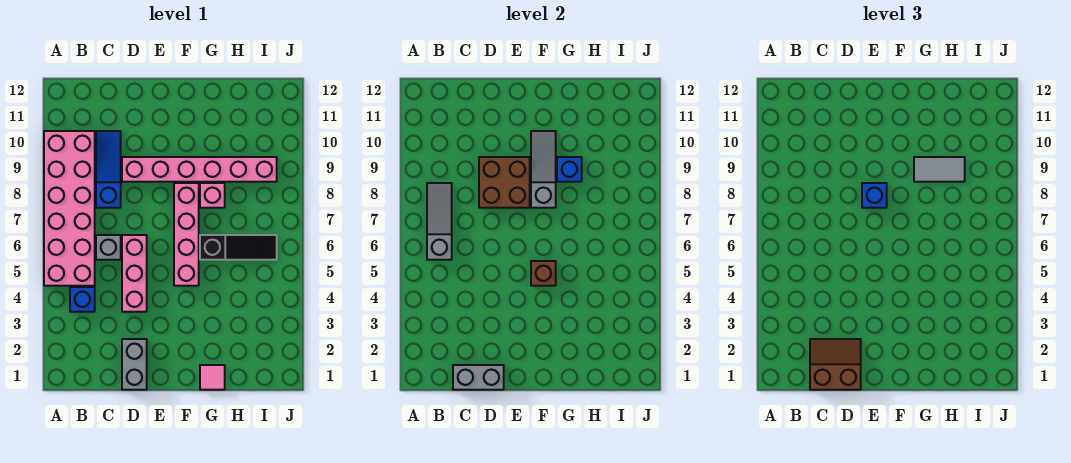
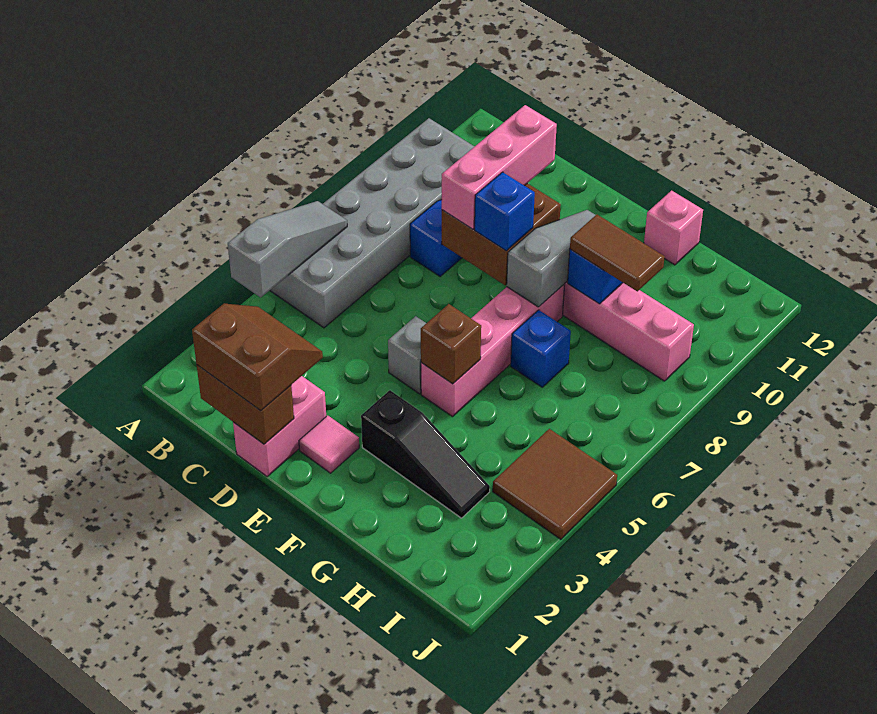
pink brick A5:B10 level 1 -> grey brick A5:B10 level 1
blue brick B4 level 1 -> blue brick G7 level 1
grey slope B6:B8 level 2 top 6 -> grey slope A4:A6 level 2 top 4
grey brick C1:D1 level 2 -> brown brick C1:D1 level 2
grey brick C6 level 1 -> grey brick E5 level 1
grey brick D1:D2 level 1 -> pink brick D1:D2 level 1
pink brick D4:D6 level 1 -> pink brick D8:D10 level 3
pink tile G1 level 1 -> pink tile E2 level 1
black slope G6:I6 level 1 top G -> black slope F3:H3 level 1 top F
pink brick G8 level 1 -> pink brick G12 level 1
grey tile G9:H9 level 3 -> brown tile G9:H9 level 3
none -> brown tile I4:J5 level 1

